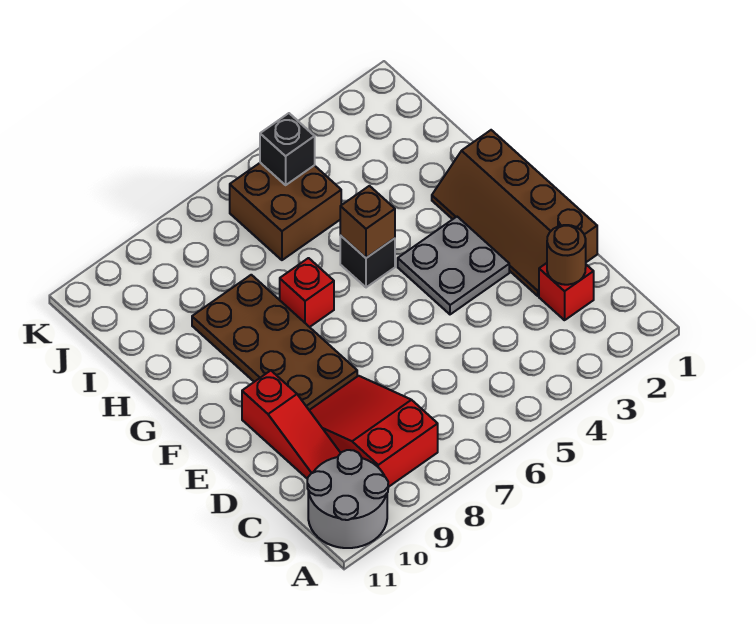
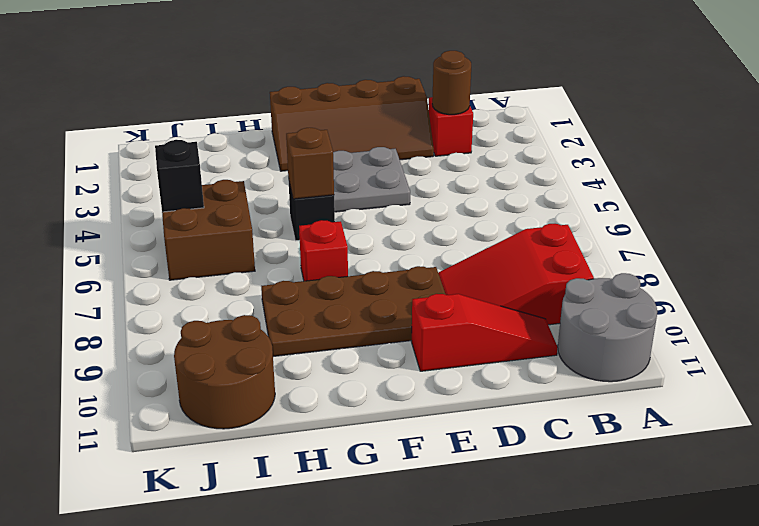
none -> brown round brick I10:J11 level 1

